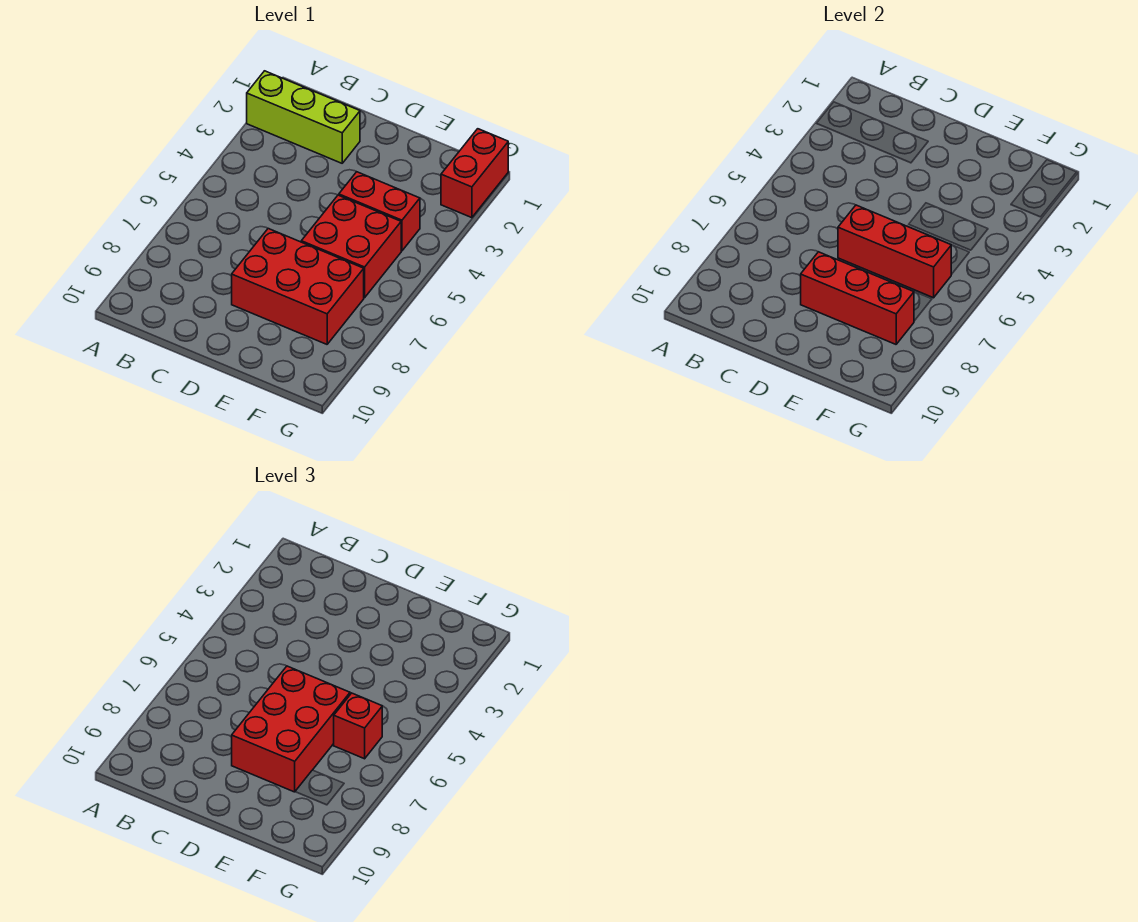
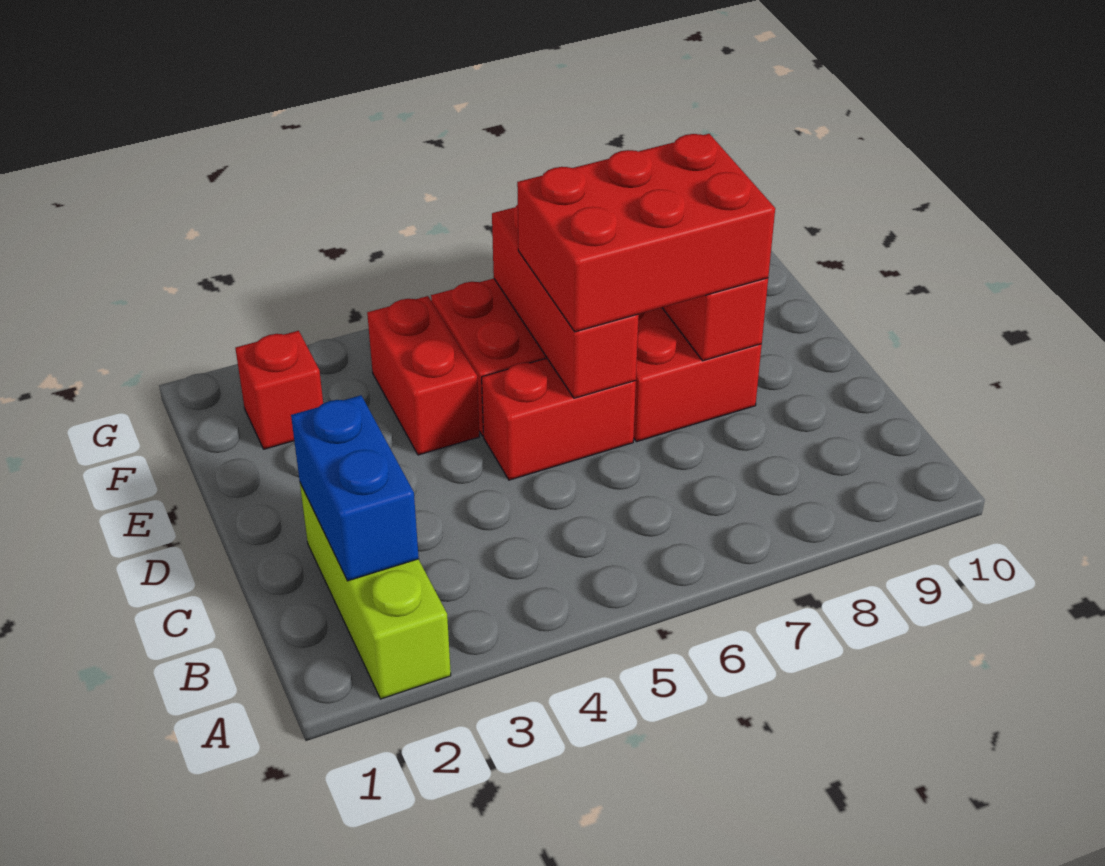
none -> blue brick B2:C2 level 2
red brick F6 level 3 -> red brick F2 level 1
red brick G1:G2 level 1 -> red brick D5:D6 level 1

